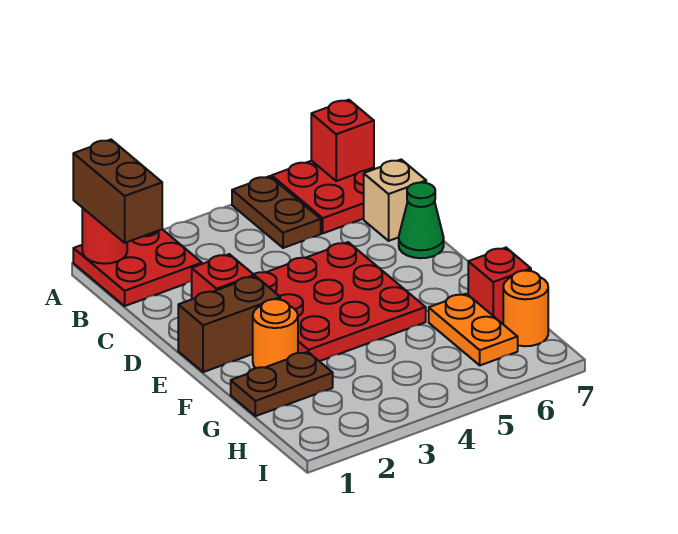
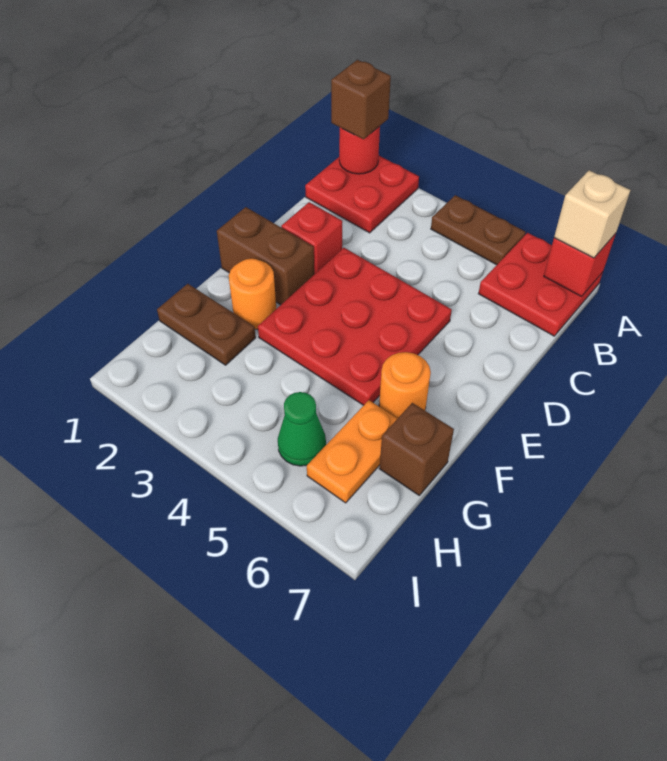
brown brick A1:B1 level 3 -> brown brick A1 level 3
brown plate A5:B5 level 1 -> brown plate A4:A5 level 1
tan brick C7 level 1 -> tan brick A7 level 3
green cone D7 level 1 -> green cone H5 level 1
red brick G7 level 1 -> brown brick G7 level 1
orange round brick H7 level 1 -> orange round brick F6 level 1

